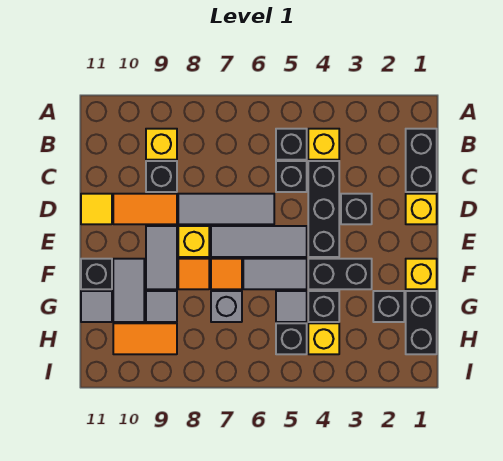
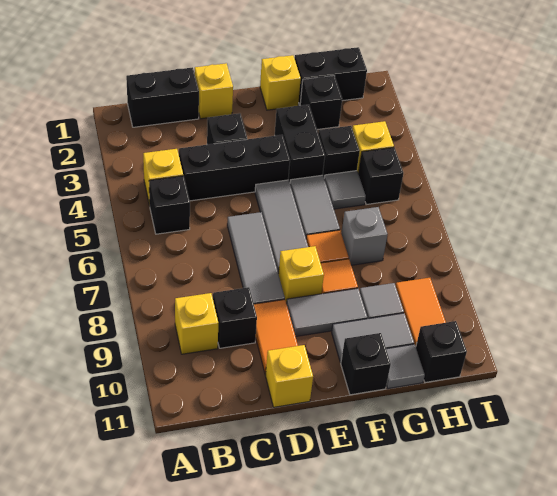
black brick C5 level 1 -> black brick H11 level 1
yellow tile D11 level 1 -> yellow brick D11 level 1

